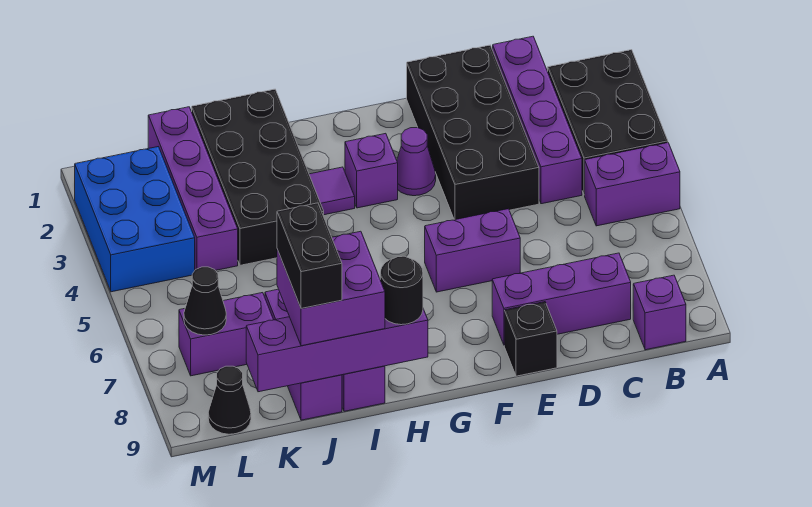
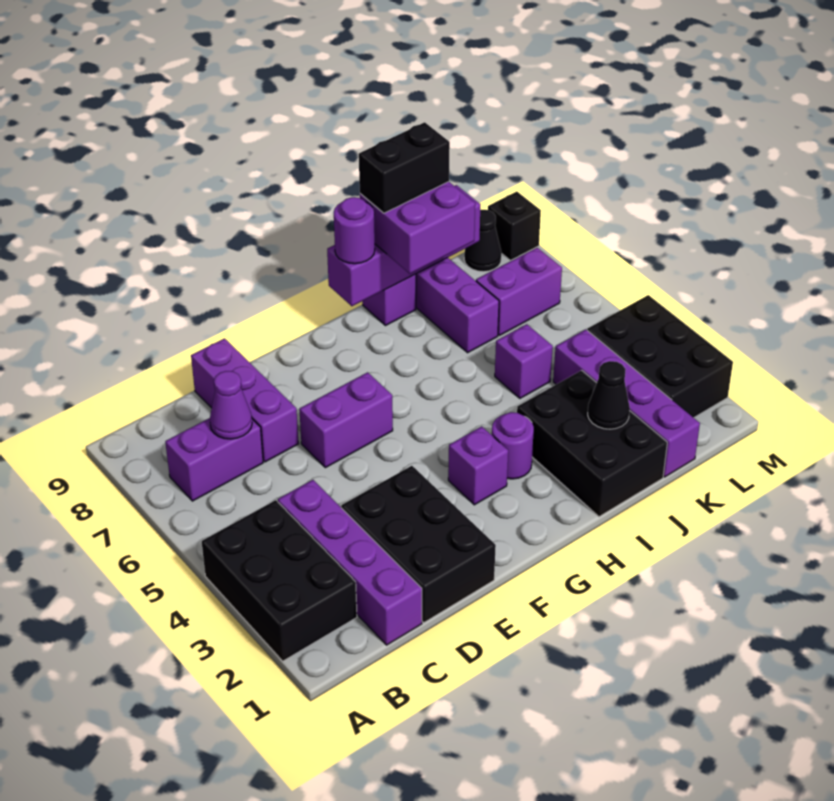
purple brick A5:B5 level 1 -> purple brick B7:C7 level 1
purple brick B9 level 1 -> purple brick J5 level 1
purple brick C8:E8 level 1 -> purple brick D7:D9 level 1
black brick D1:E4 level 1 -> black brick D1:E3 level 1
black brick E9 level 1 -> black brick M9 level 1
purple cone F3 level 1 -> purple cone C7 level 2
purple tile H3 level 1 -> purple round brick H3 level 1
black round brick H9 level 3 -> purple round brick H9 level 3
black brick I1:J4 level 1 -> black brick I1:J3 level 1
black brick J8:J9 level 4 -> black brick I9:J9 level 4
blue brick L2:M4 level 1 -> black brick L2:M4 level 1
black cone L7 level 2 -> black cone J2 level 2

